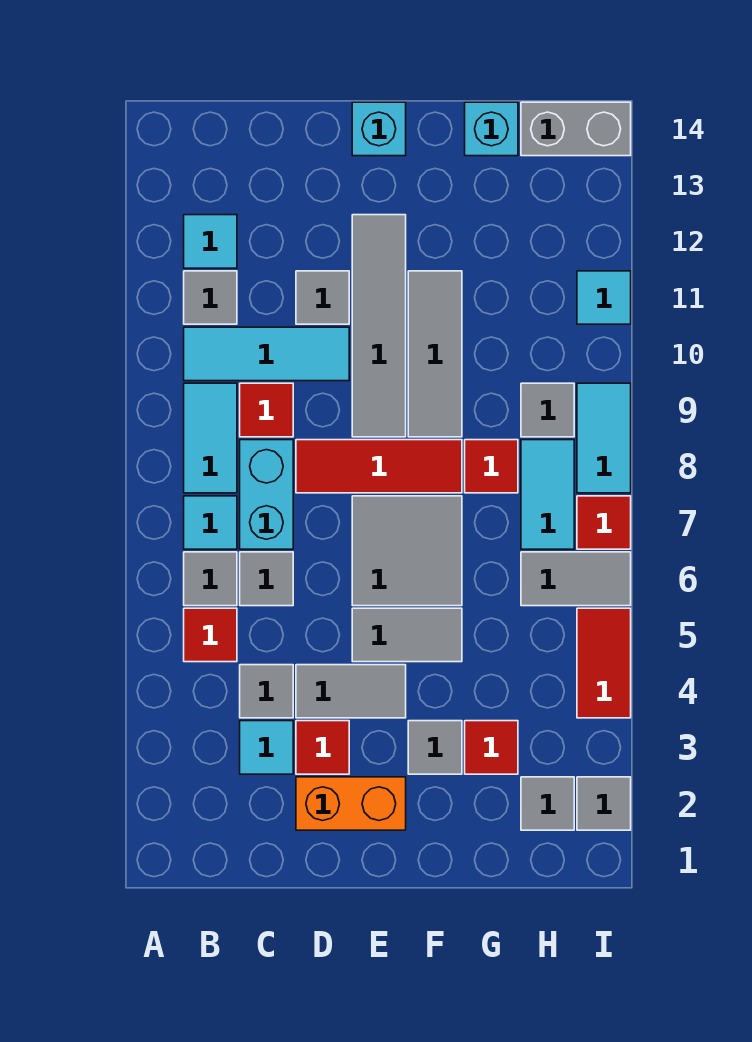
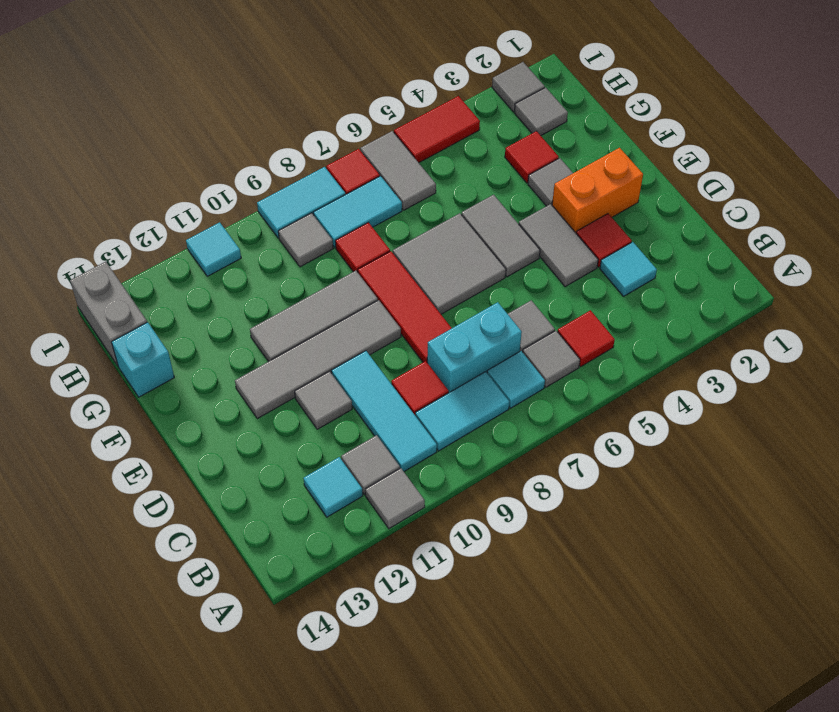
grey tile C4 level 1 -> grey tile A11 level 1
orange brick D2:E2 level 1 -> orange brick E2:E3 level 1
cyan brick E14 level 1 -> none

